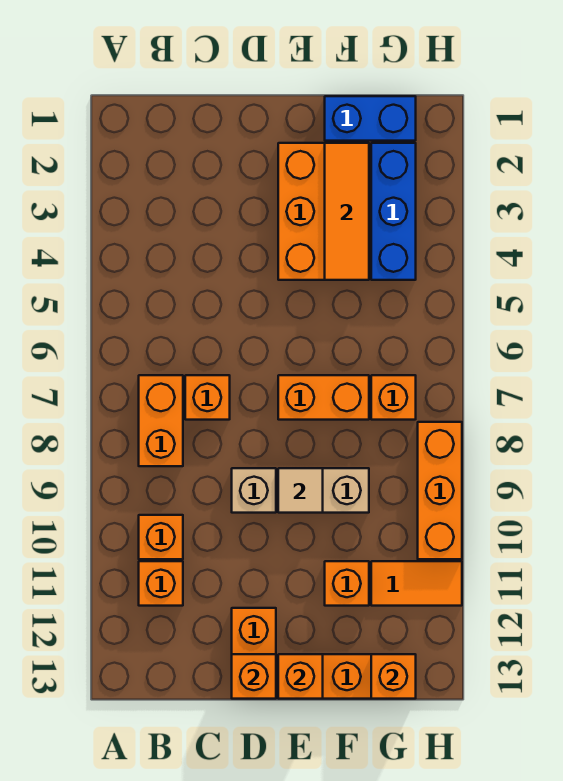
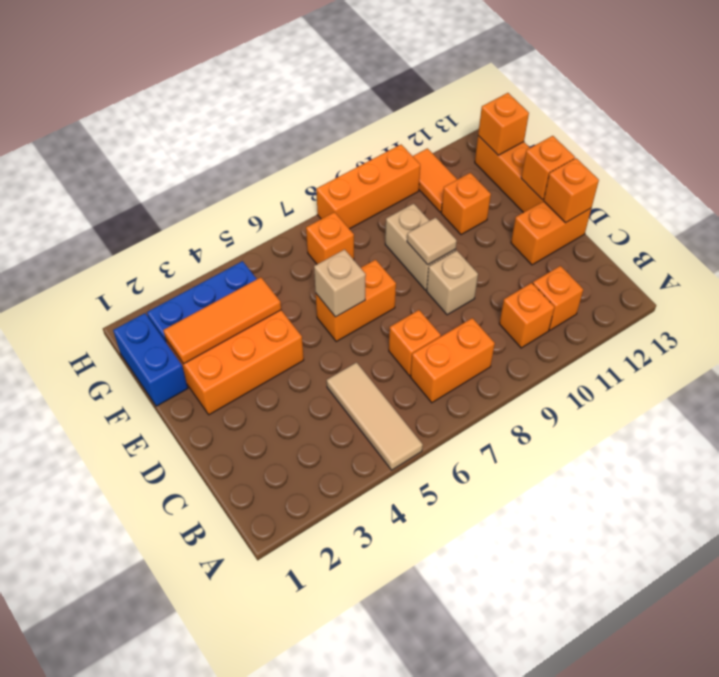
none -> tan tile A5:C5 level 1
none -> tan brick E6 level 2
orange brick E7:F7 level 1 -> orange brick E6:E7 level 1

